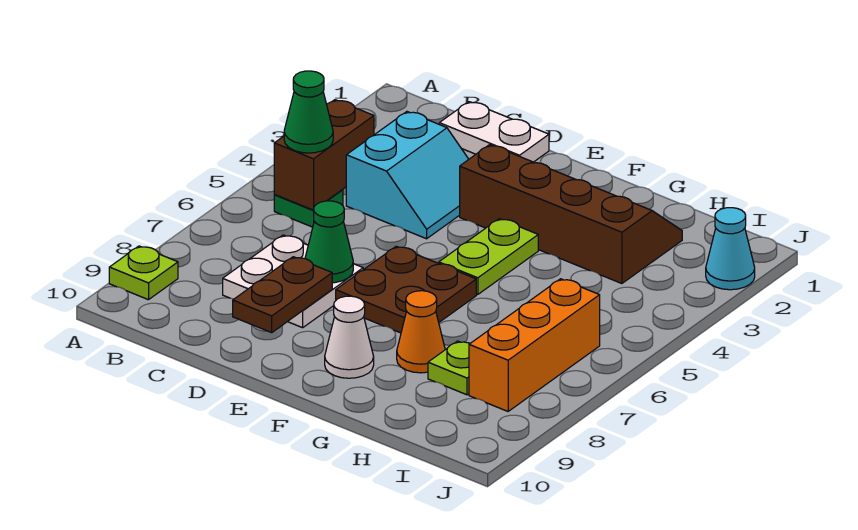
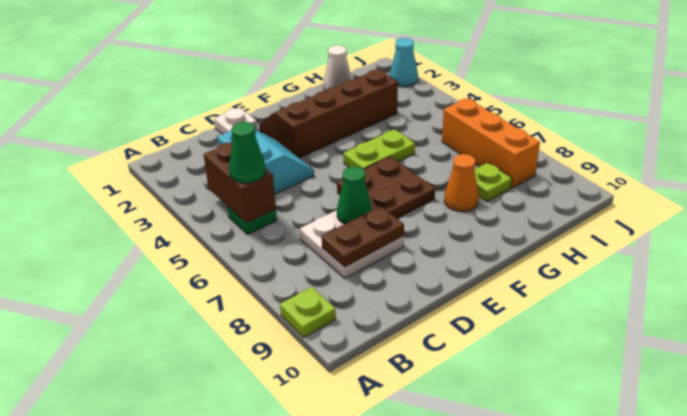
white plate C1:D1 level 1 -> white plate D1 level 1
brown plate D8:D9 level 2 -> brown plate C8:D8 level 2
lime plate F4:F5 level 1 -> lime plate F5:G5 level 1
white cone F9 level 1 -> white cone H1 level 1

